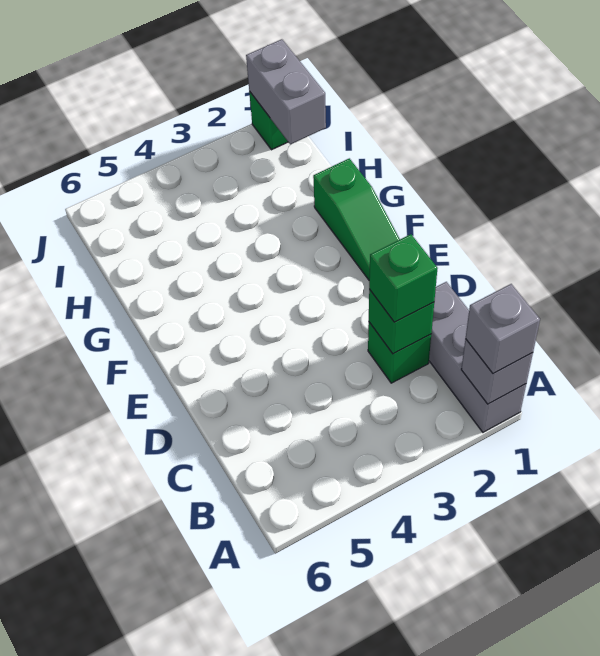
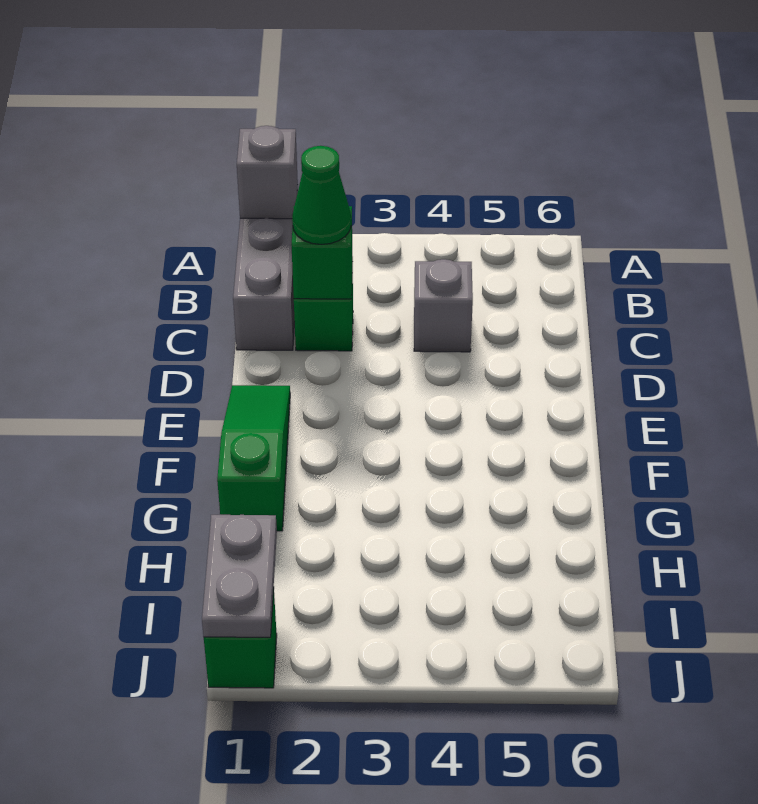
grey brick A1 level 3 -> grey brick C4 level 1
green brick C2 level 3 -> green cone C2 level 3
grey brick I1:J1 level 2 -> grey plate I1:J1 level 2

